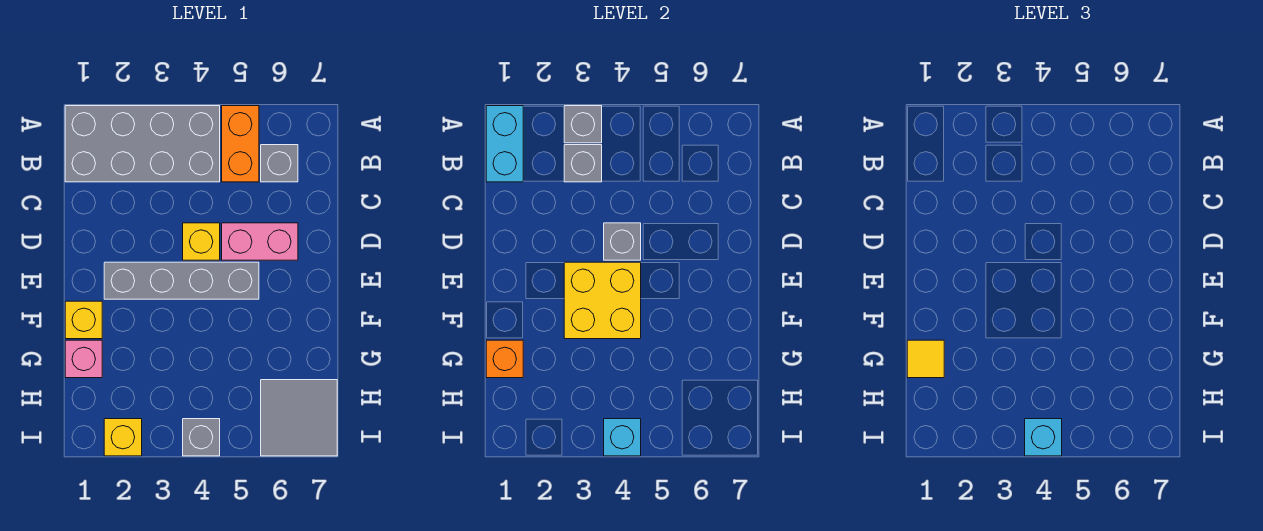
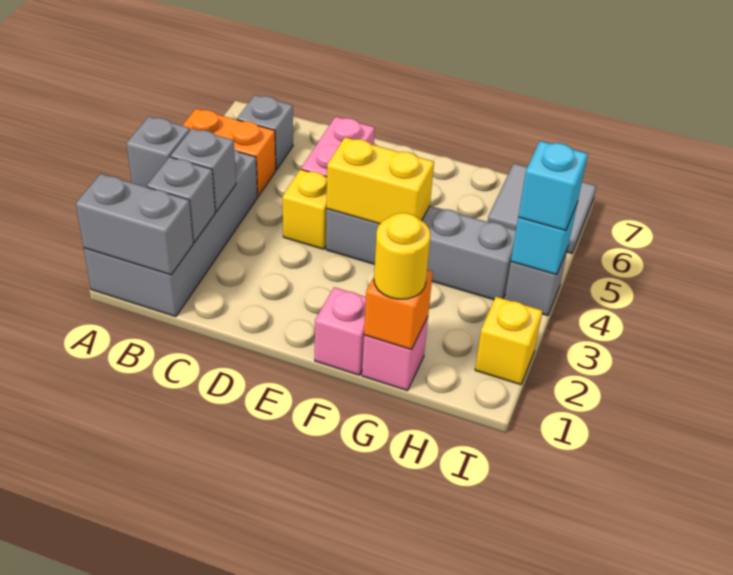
cyan brick A1:B1 level 2 -> grey brick A1:B1 level 2
grey brick D4 level 2 -> grey brick B2 level 2
grey brick E2:E5 level 1 -> grey brick E4:H4 level 1
yellow brick E3:F4 level 2 -> yellow brick E4:F4 level 2
yellow brick F1 level 1 -> pink brick F1 level 1
yellow tile G1 level 3 -> yellow round brick G1 level 3

